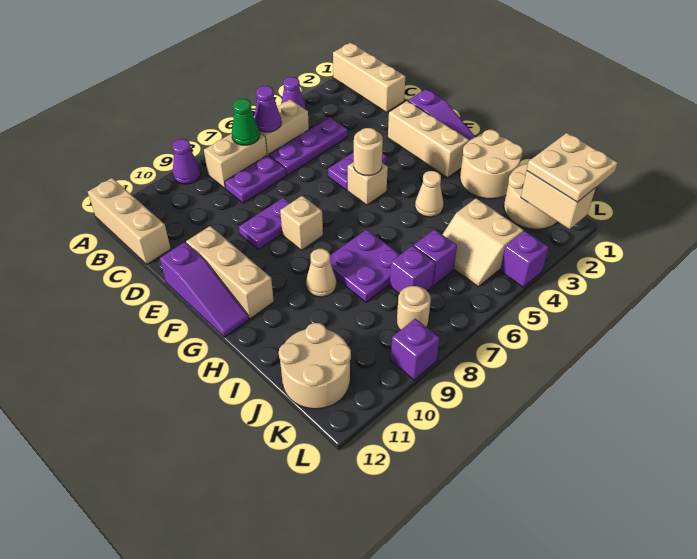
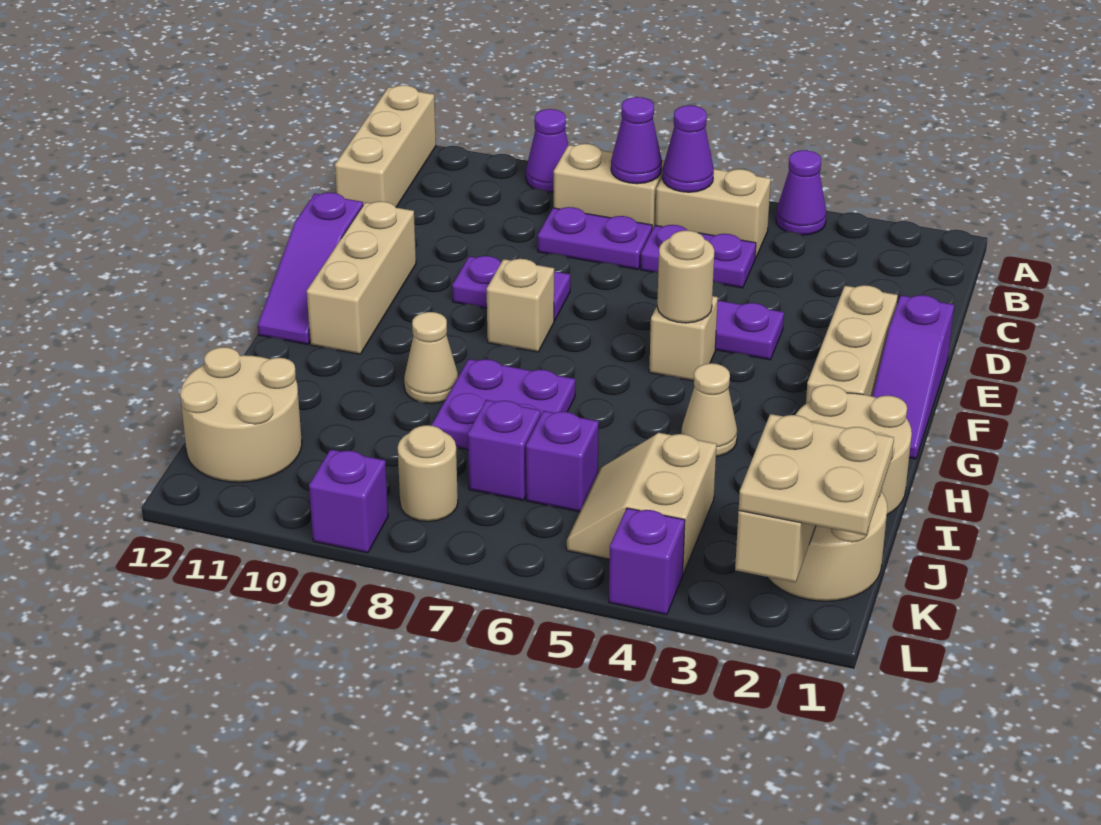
tan brick A1:C1 level 1 -> none
green cone B7 level 2 -> purple cone B7 level 2
purple plate C4:C6 level 1 -> purple plate C5:C6 level 1

